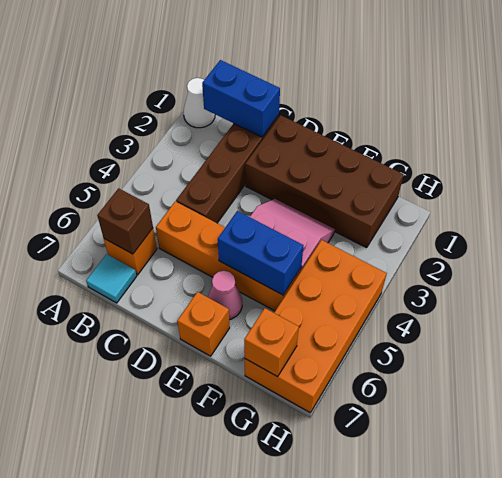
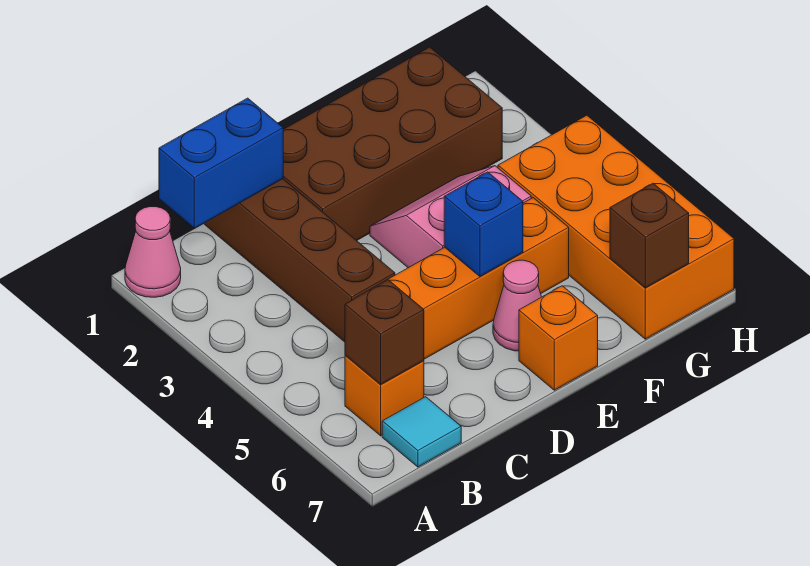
white cone A1 level 1 -> pink cone A1 level 1
blue brick E5:F5 level 2 -> blue brick E5 level 2
orange brick G7 level 2 -> brown brick G7 level 2

